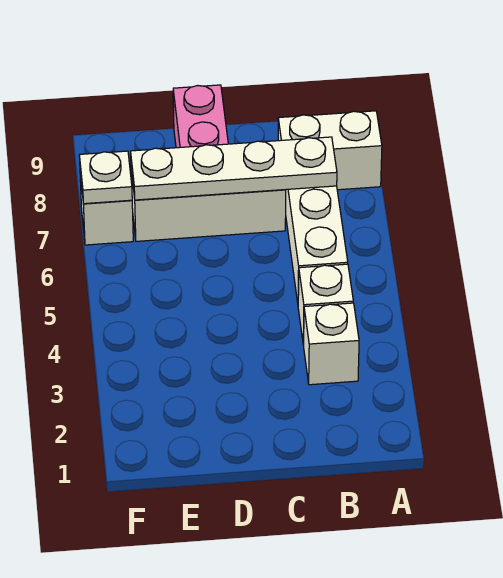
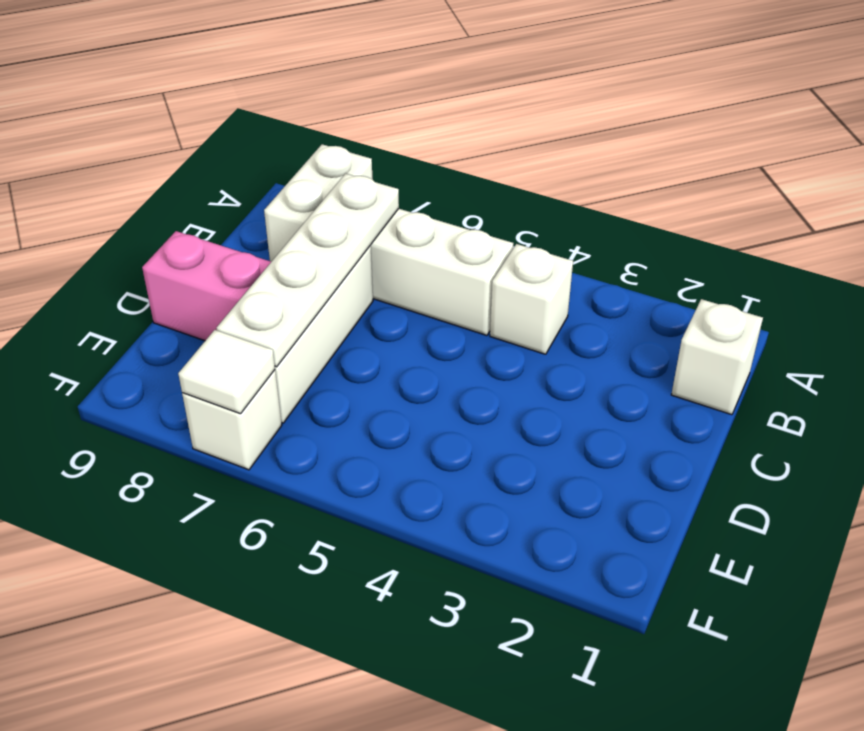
white brick B3 level 1 -> white brick B1 level 1
white plate F7 level 2 -> white tile F7 level 2

